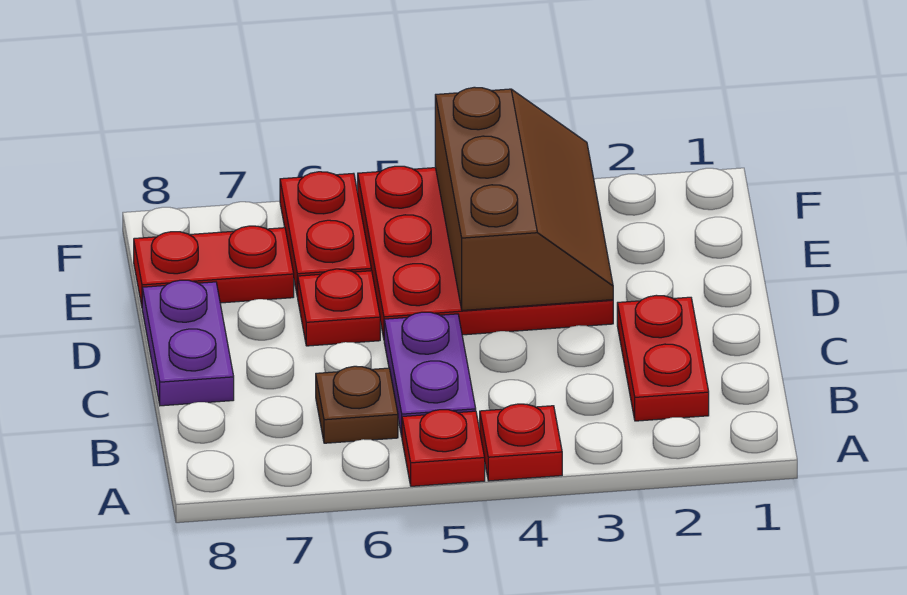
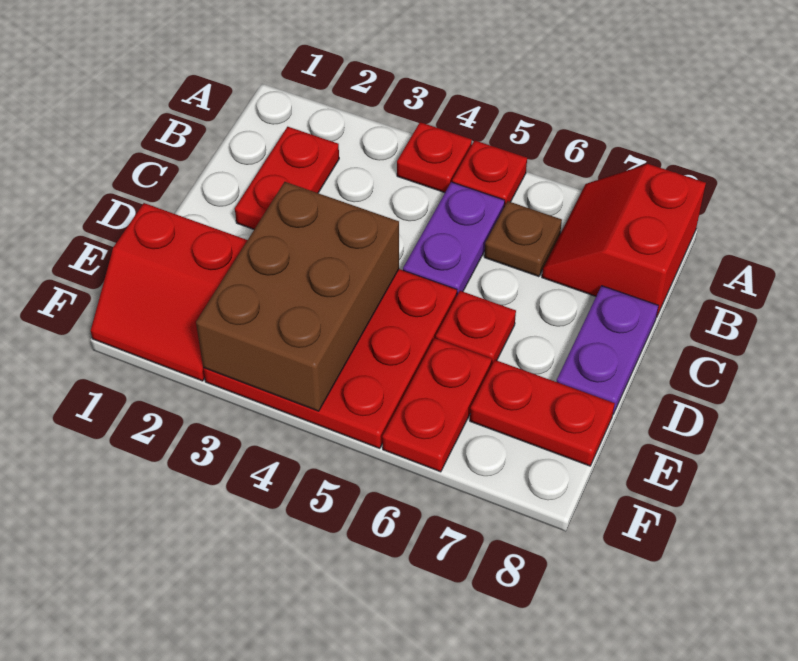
none -> red slope A7:B8 level 1 top 8
brown slope D3:F4 level 2 top 4 -> brown brick D3:F4 level 2
none -> red slope E1:F2 level 1 top E

